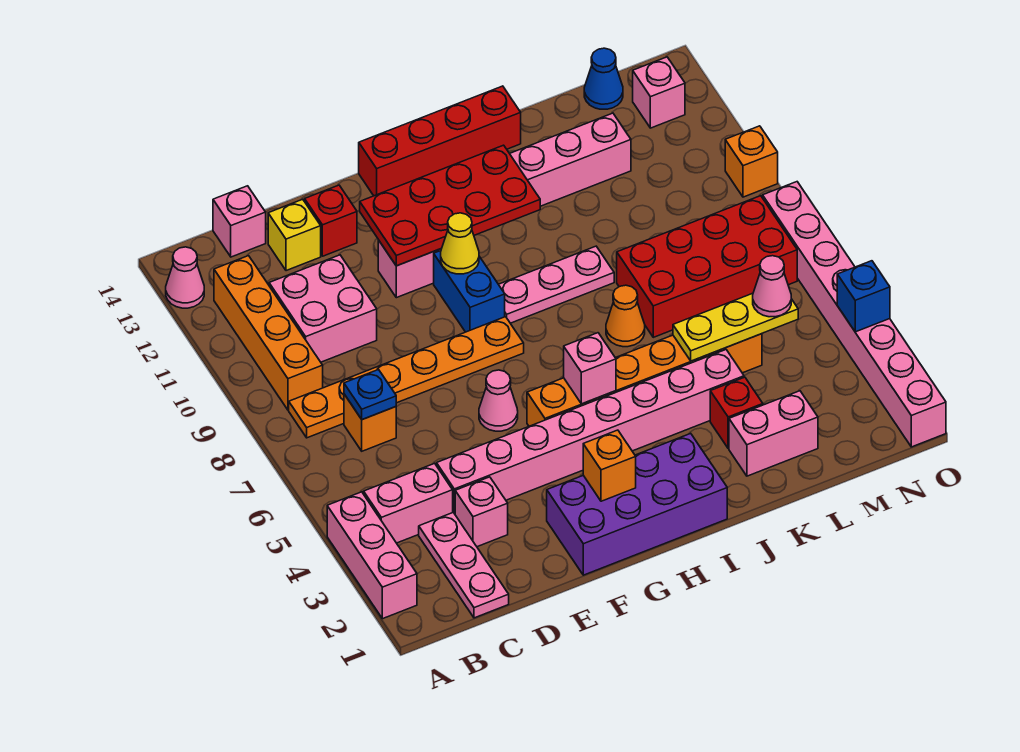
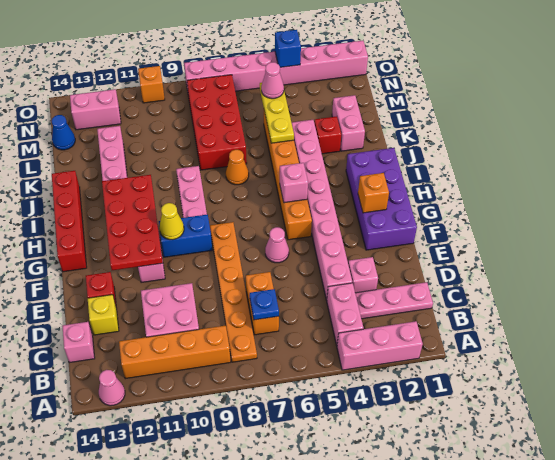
orange brick C7 level 1 -> orange brick C7:D7 level 1
pink brick N13 level 1 -> pink brick N12:N13 level 1

